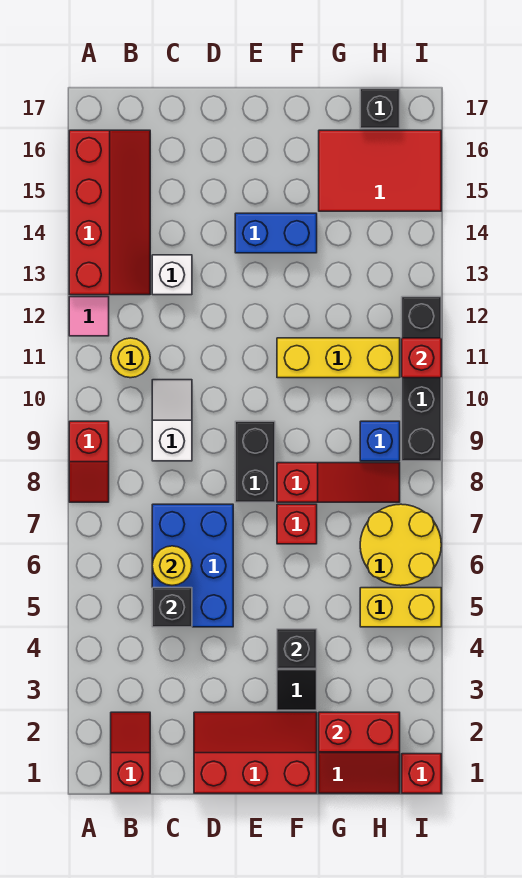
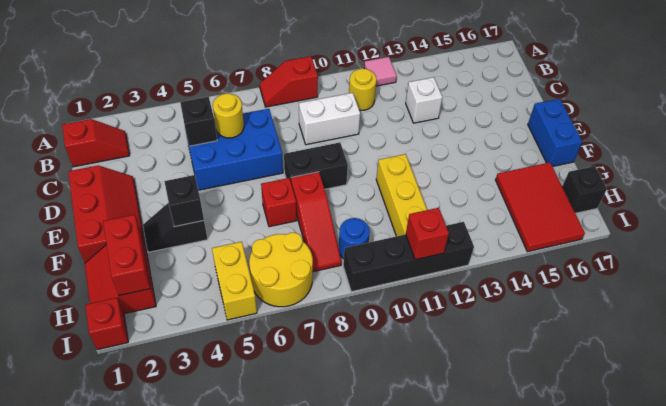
red slope A13:B16 level 1 top A -> none
white slope C9:C10 level 1 top 9 -> white brick C9:C10 level 1
blue brick E14:F14 level 1 -> blue brick E17:F17 level 1
blue brick H9 level 1 -> blue round brick H9 level 1

